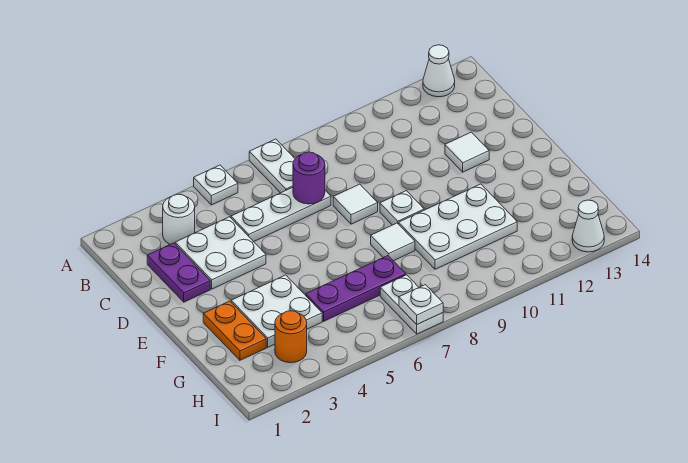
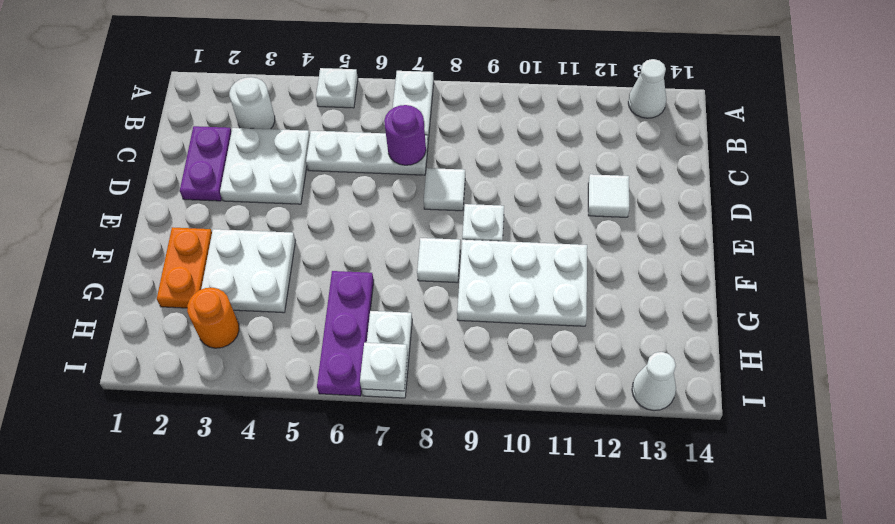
purple plate G5:G7 level 1 -> purple plate G6:I6 level 1

